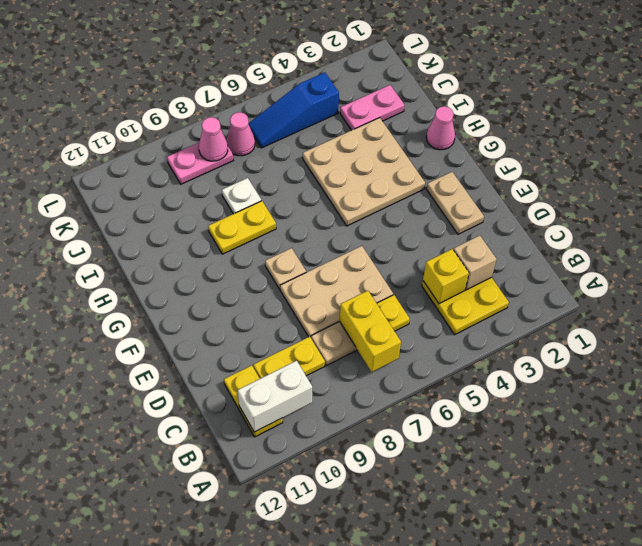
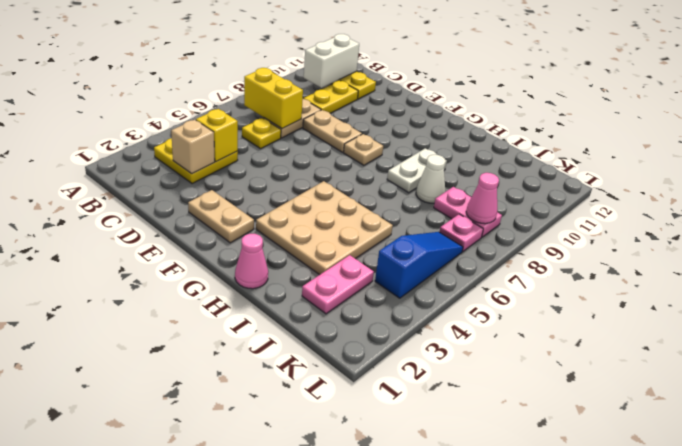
tan plate D6:E8 level 1 -> tan plate D8:E8 level 1
yellow plate H8:H9 level 1 -> white plate H8:H9 level 1
white plate I8 level 1 -> white cone I8 level 1
pink cone K7 level 1 -> pink plate K7 level 1
pink plate K8:K9 level 1 -> pink plate J8:K8 level 1

